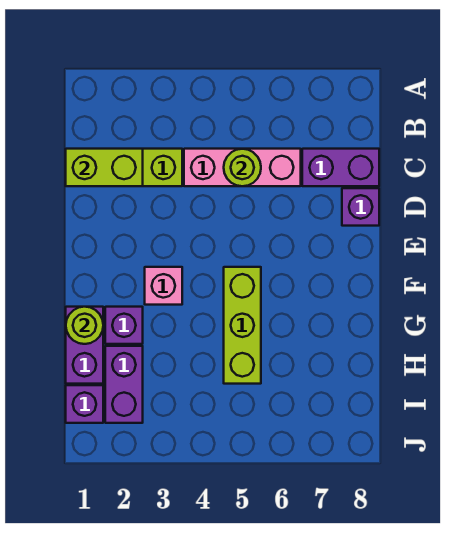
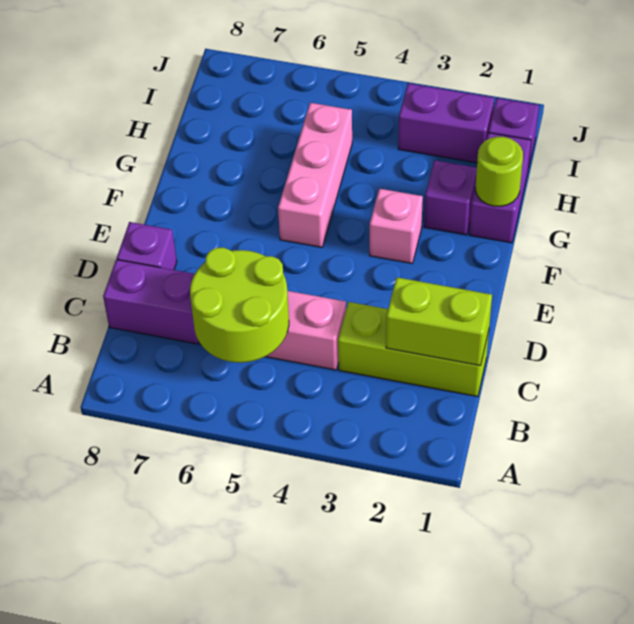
lime round brick C5 level 2 -> lime round brick B5:C6 level 2
lime brick F5:H5 level 1 -> pink brick F5:H5 level 1
purple brick H2:I2 level 1 -> purple brick I2:I3 level 1

